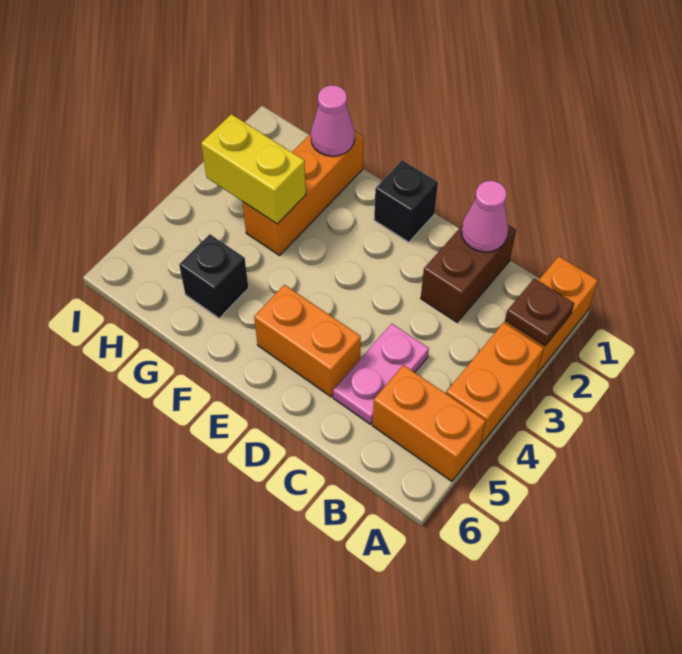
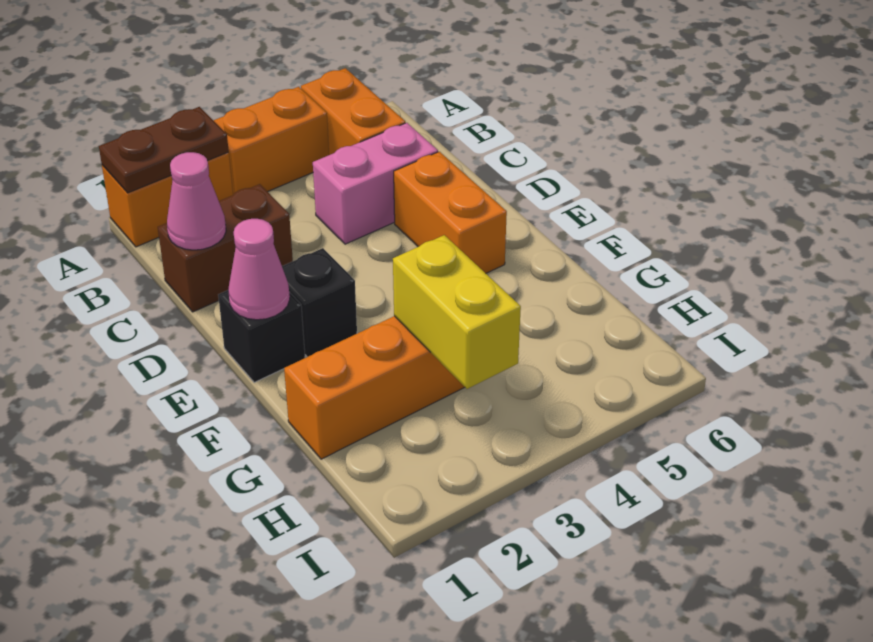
brown plate A2 level 2 -> brown plate A1:A2 level 2
pink plate C4:C5 level 1 -> pink brick C4:C5 level 1
pink cone G1 level 2 -> pink cone E1 level 2
black brick G5 level 1 -> black brick E2 level 1

